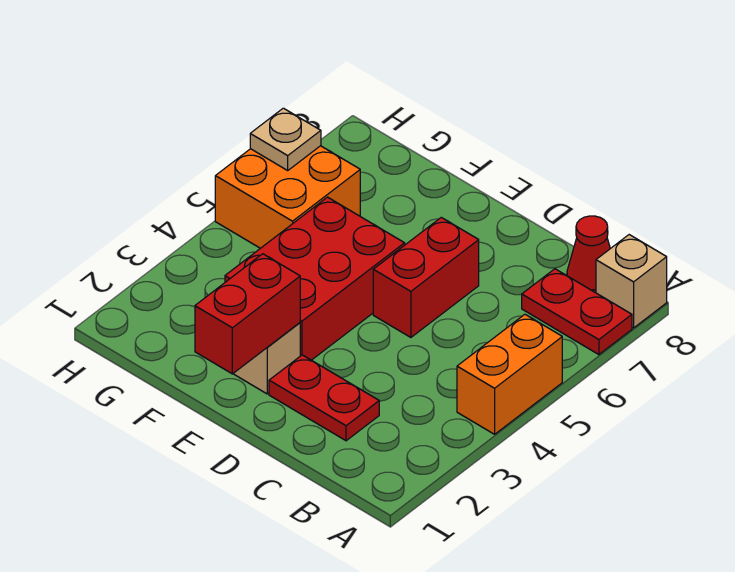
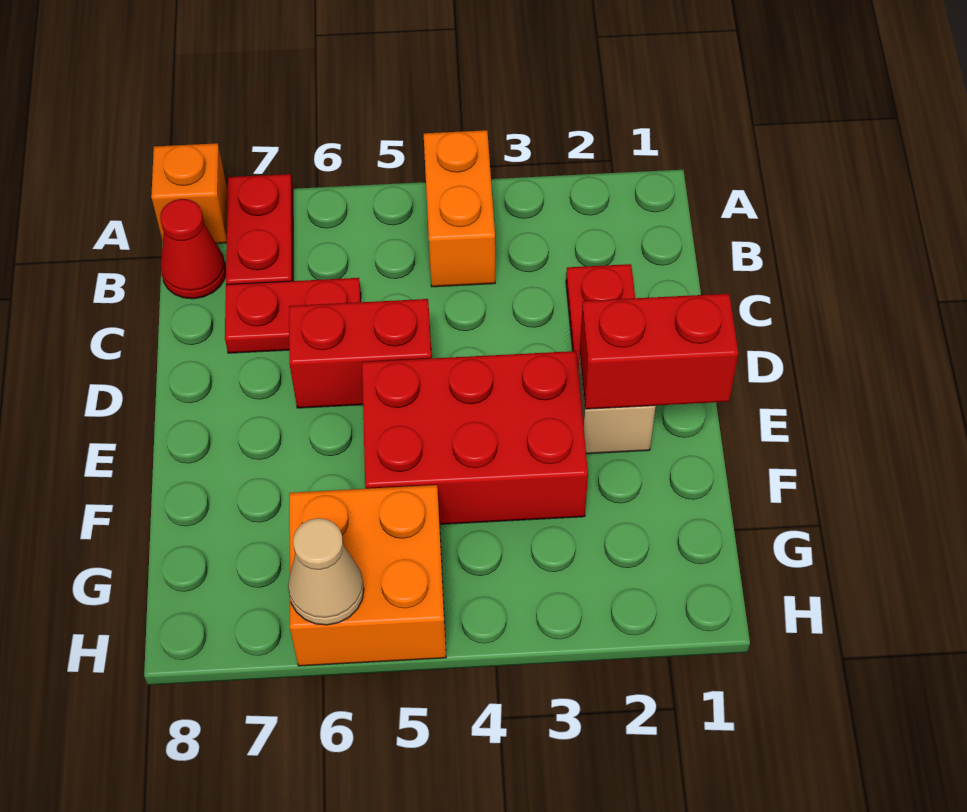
orange brick A4:A5 level 1 -> orange brick A4:B4 level 1
tan brick A8 level 1 -> orange brick A8 level 1
none -> red plate C6:C7 level 1
tan plate H6 level 2 -> tan cone H6 level 2

